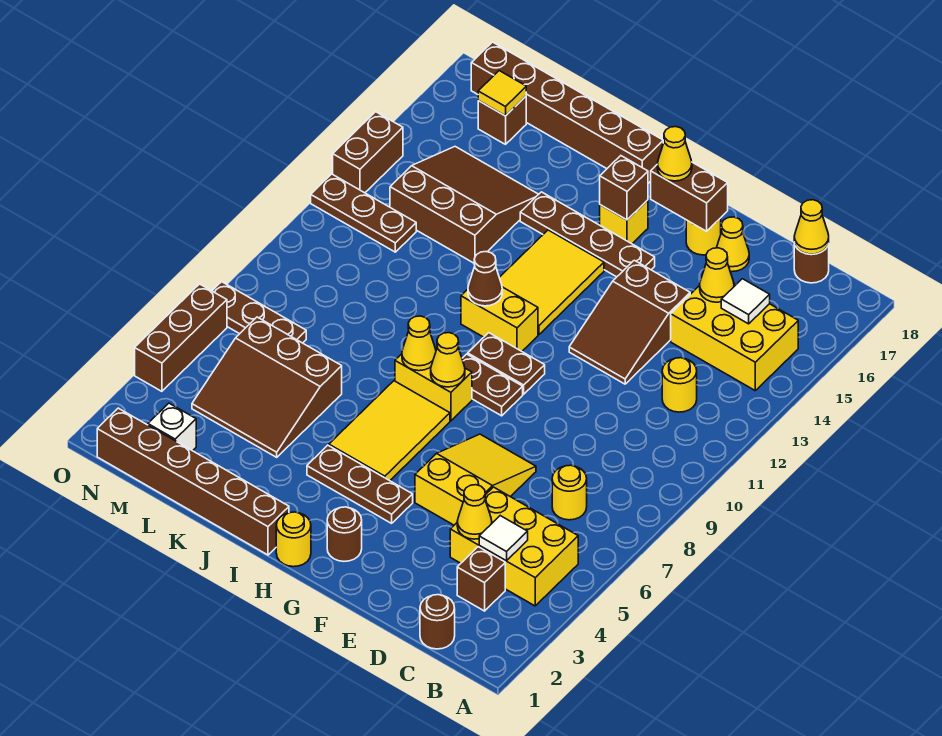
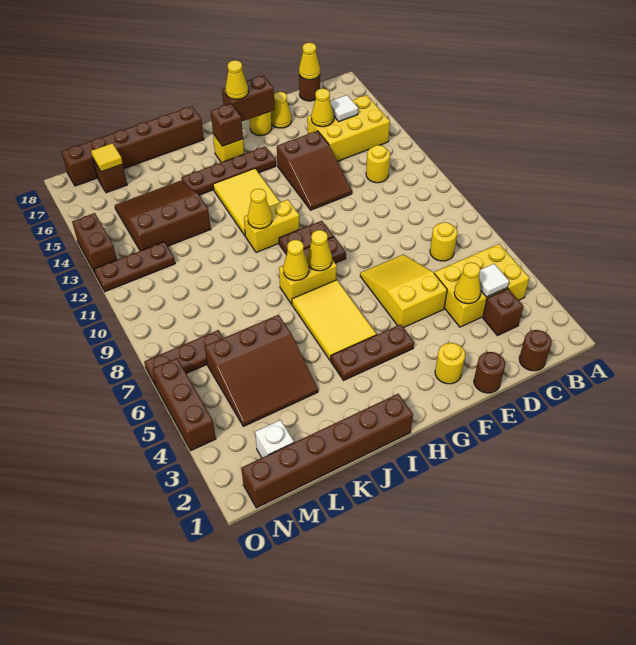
brown round brick G2 level 1 -> brown round brick E1 level 1
yellow round brick H1 level 1 -> yellow round brick F2 level 1
brown cone I11 level 2 -> yellow cone I11 level 2

